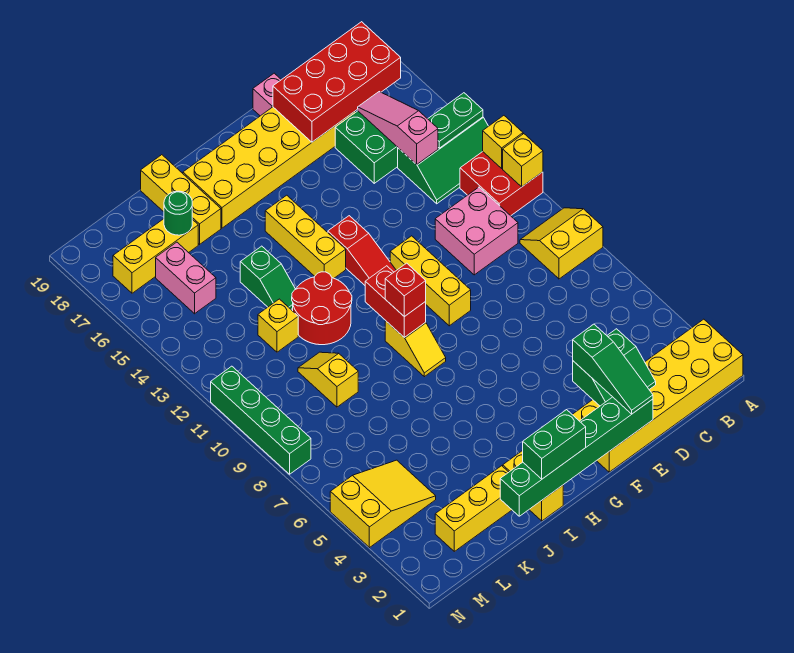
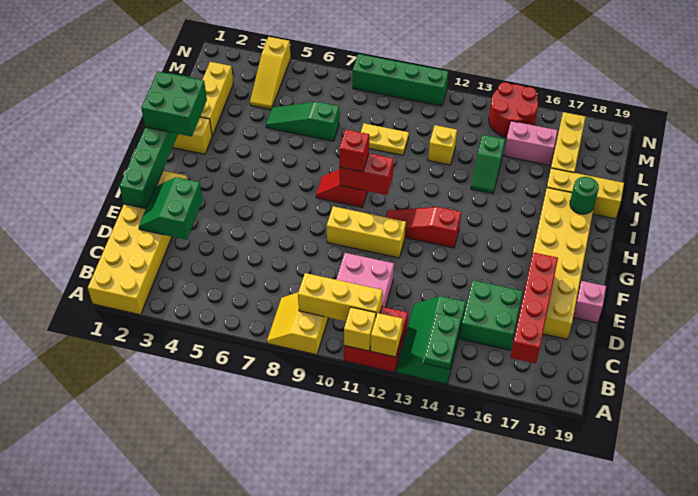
yellow slope A8:B9 level 1 top 8 -> yellow slope A8:B9 level 1 top 9
red brick B17:E18 level 2 -> red brick B17:E17 level 2
pink slope C14:C16 level 2 top 14 -> none
green slope E1:E3 level 3 top 3 -> green slope K5:K7 level 1 top 7
green brick H1:I1 level 3 -> green brick H1:I2 level 3
yellow slope H8:H9 level 1 top 9 -> red slope H8:H9 level 1 top 9
yellow brick H13:H15 level 1 -> yellow brick B9:B11 level 2
red round brick I11:J12 level 1 -> red round brick M14:N15 level 1
green slope J13:J14 level 1 top 14 -> green slope J14:K14 level 1 top K
yellow slope K9:K10 level 1 top 9 -> yellow plate K9:K10 level 1
green round brick K17 level 2 -> green round brick I18 level 2
yellow slope L4:N5 level 1 top N -> yellow slope L4:N4 level 1 top N

